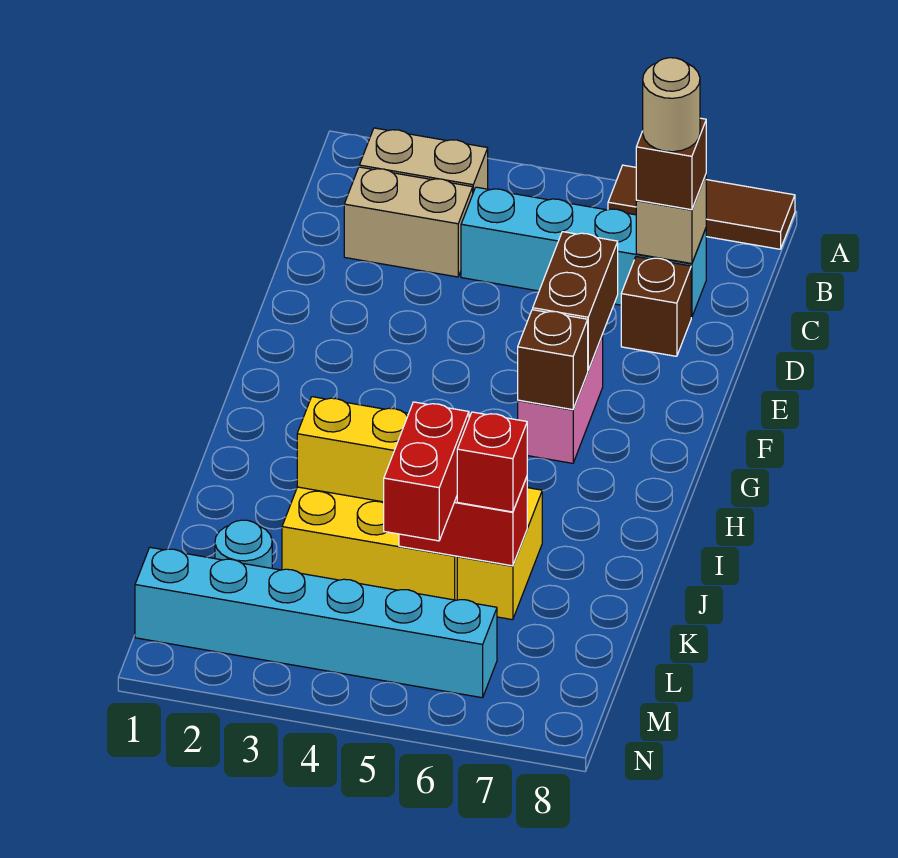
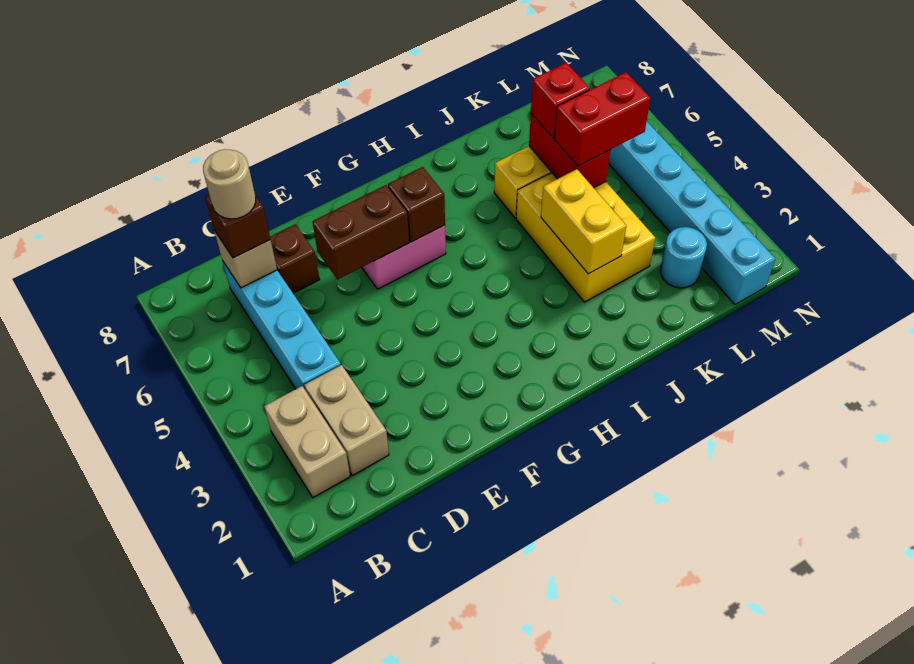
brown tile A6:A8 level 1 -> none

